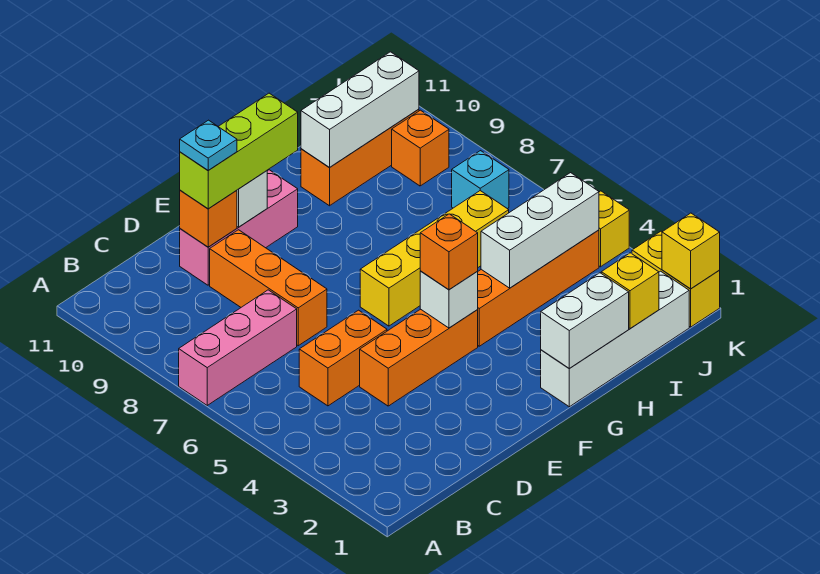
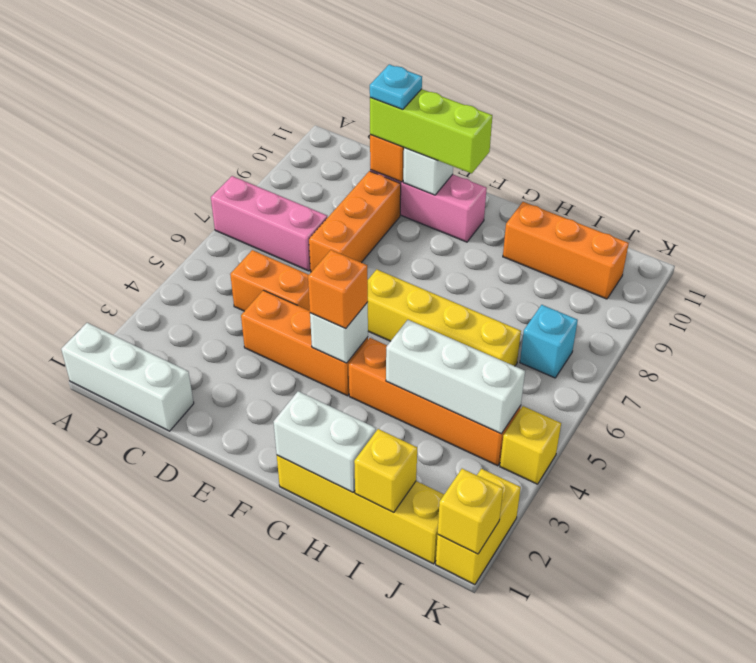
white brick G1:J1 level 1 -> yellow brick G1:J1 level 1
white brick H10:J10 level 2 -> white brick A1:C1 level 1
orange brick J9 level 1 -> none

